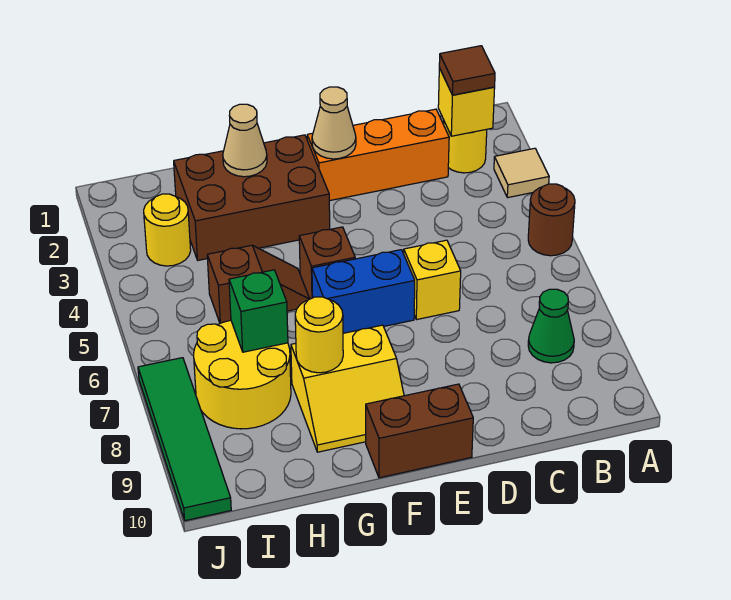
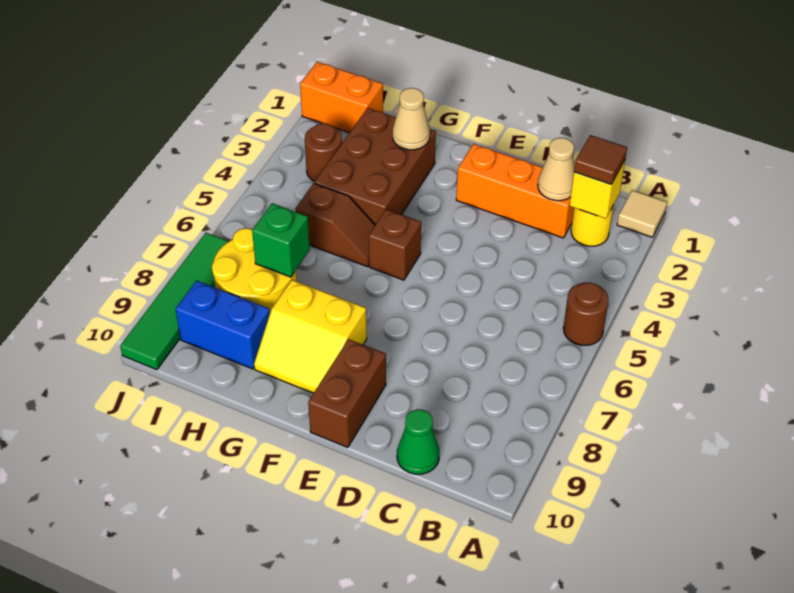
tan tile A3 level 1 -> tan tile A1 level 1
green cone B8 level 1 -> green cone C10 level 1
yellow brick D6 level 1 -> none
tan cone E2 level 2 -> tan cone C2 level 2
blue brick E6:F6 level 1 -> blue brick H9:I9 level 1
brown brick E10:F10 level 1 -> brown brick E9:E10 level 1
brown brick F2:H3 level 1 -> brown brick G2:H4 level 1
yellow round brick G8 level 2 -> none
none -> orange brick I1:J1 level 1
yellow round brick I3 level 1 -> brown round brick I3 level 1

